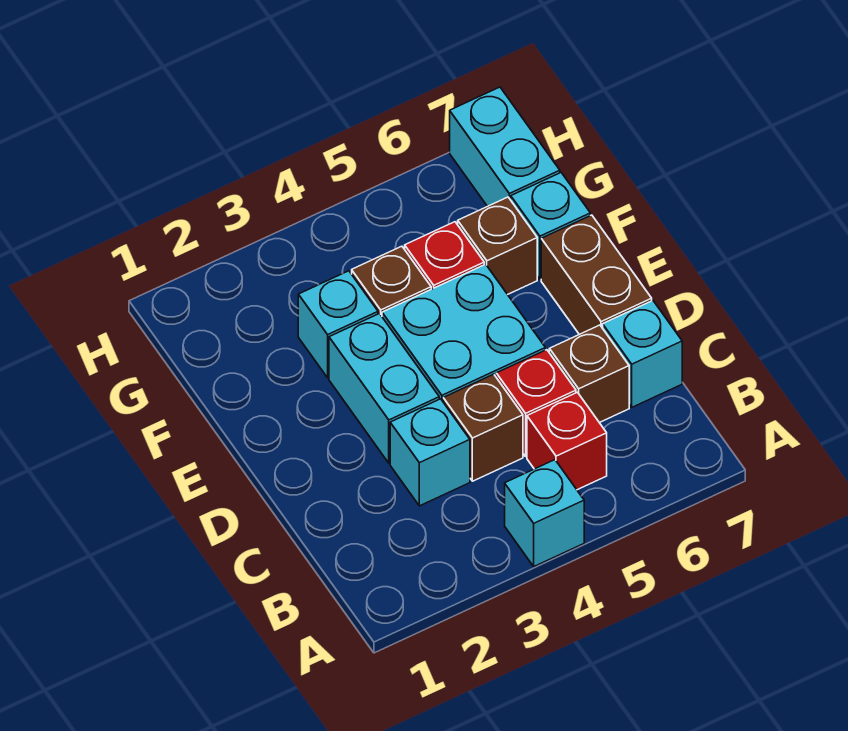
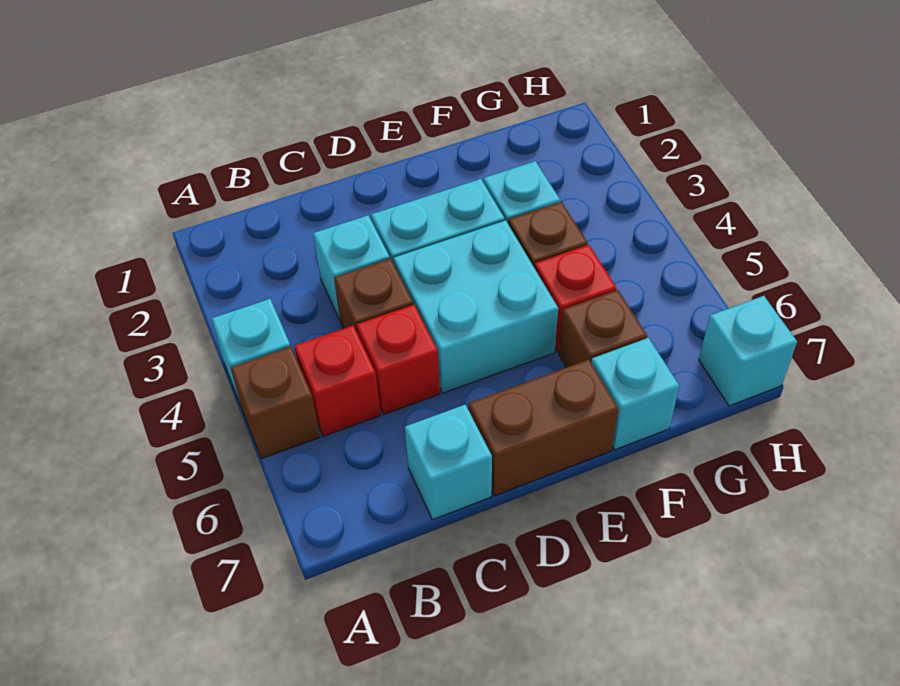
brown brick C6 level 1 -> brown brick A5 level 1
cyan brick G7:H7 level 1 -> cyan brick H7 level 1

